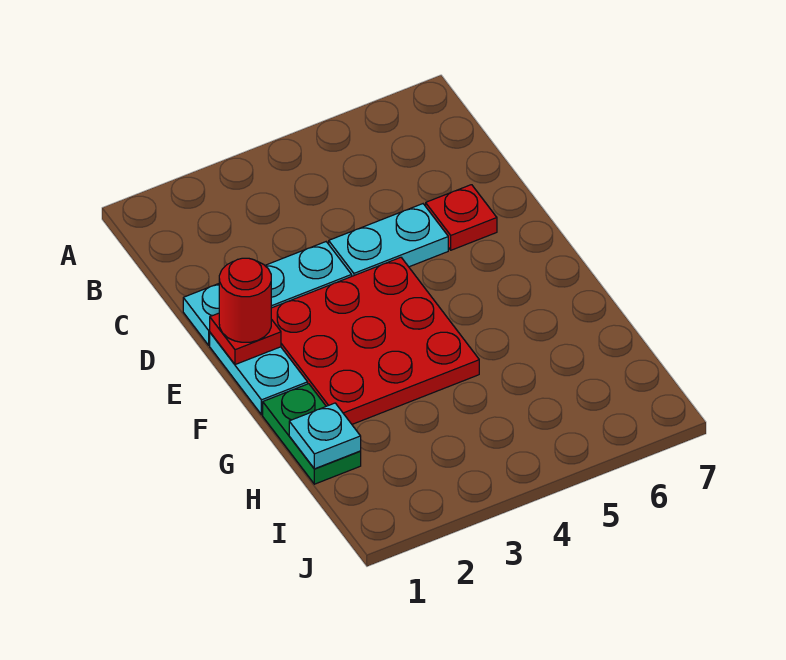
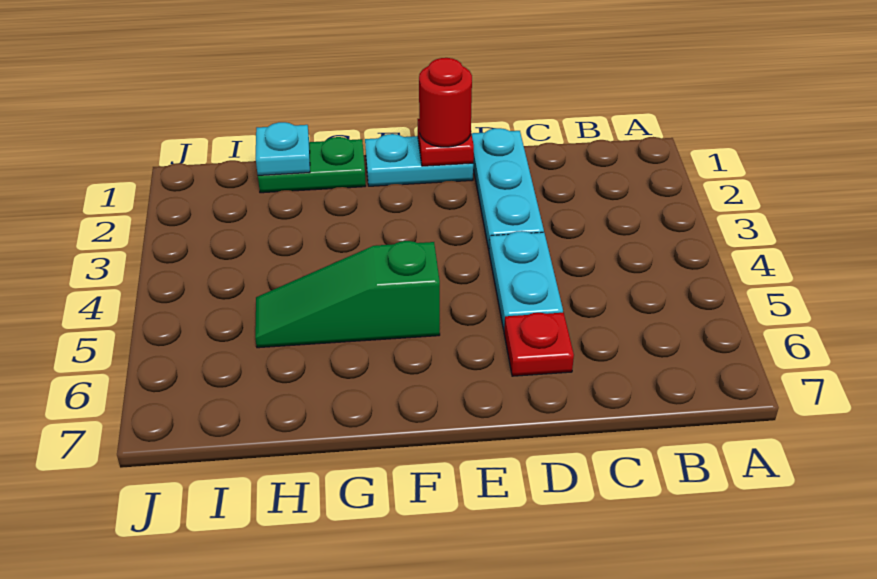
red plate E2:G4 level 1 -> none
none -> green slope F5:H5 level 1 top F

